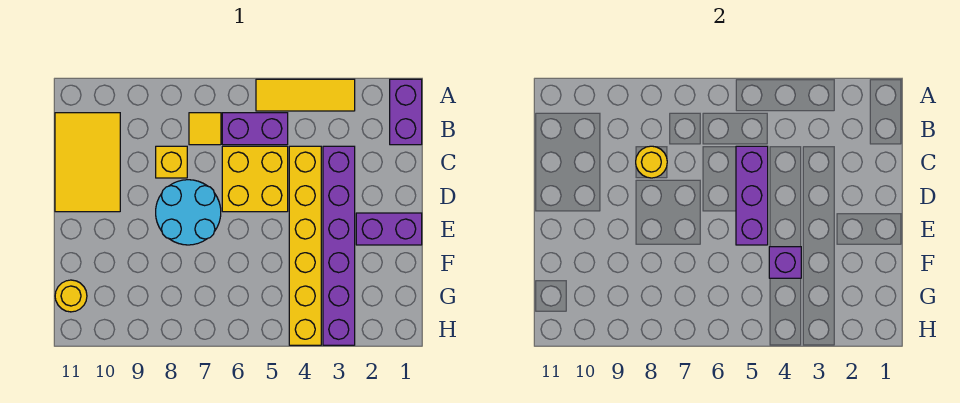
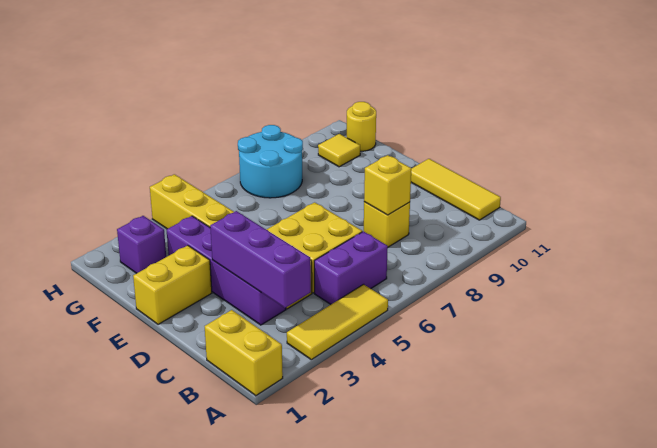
purple brick A1:B1 level 1 -> yellow brick A1:B1 level 1
yellow tile B7 level 1 -> yellow tile G10 level 1
yellow tile B10:D11 level 1 -> yellow tile B11:D11 level 1
purple brick C3:H3 level 1 -> purple brick C3:F3 level 1
purple brick C5:E5 level 2 -> purple brick B3:D3 level 2
yellow round brick C8 level 2 -> yellow brick C8 level 2
cyan round brick D7:E8 level 1 -> cyan round brick G7:H8 level 1
purple brick E1:E2 level 1 -> yellow brick E1:E2 level 1
purple brick F4 level 2 -> purple brick G2 level 1

